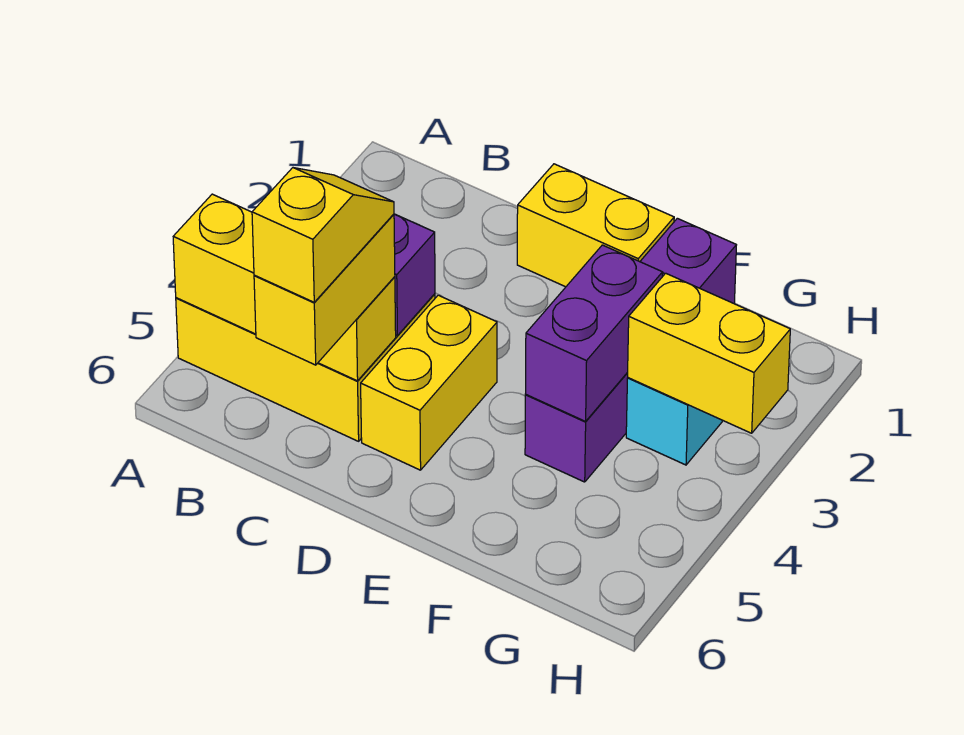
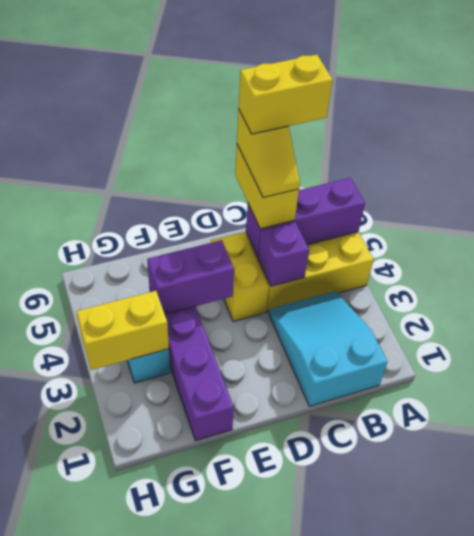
yellow brick A5:C5 level 2 -> purple brick A5:C5 level 2
none -> cyan slope B1:C3 level 1 top 1
yellow brick D1:E1 level 1 -> yellow brick B6:C6 level 5
purple brick F3:F4 level 2 -> purple brick E4:F4 level 2

